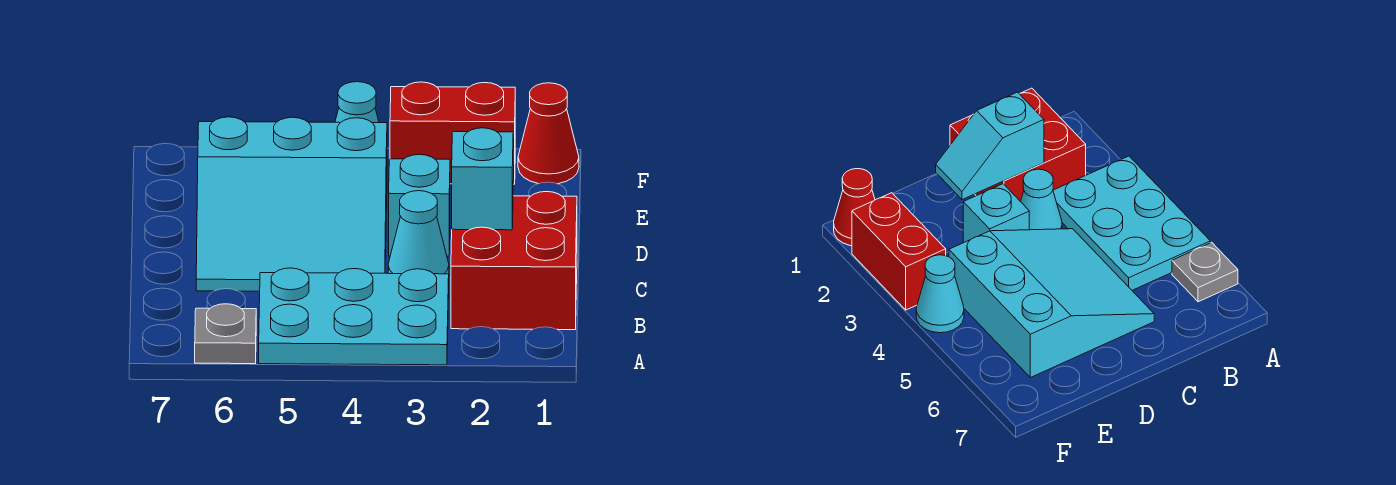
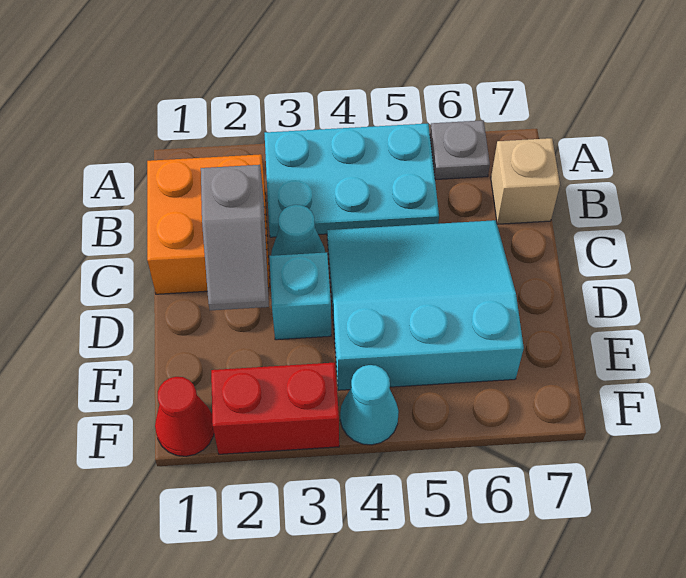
red brick B1:C2 level 1 -> orange brick B1:C2 level 1
none -> tan brick B7 level 1
cyan slope C2:D2 level 2 top C -> grey slope C2:D2 level 2 top C

